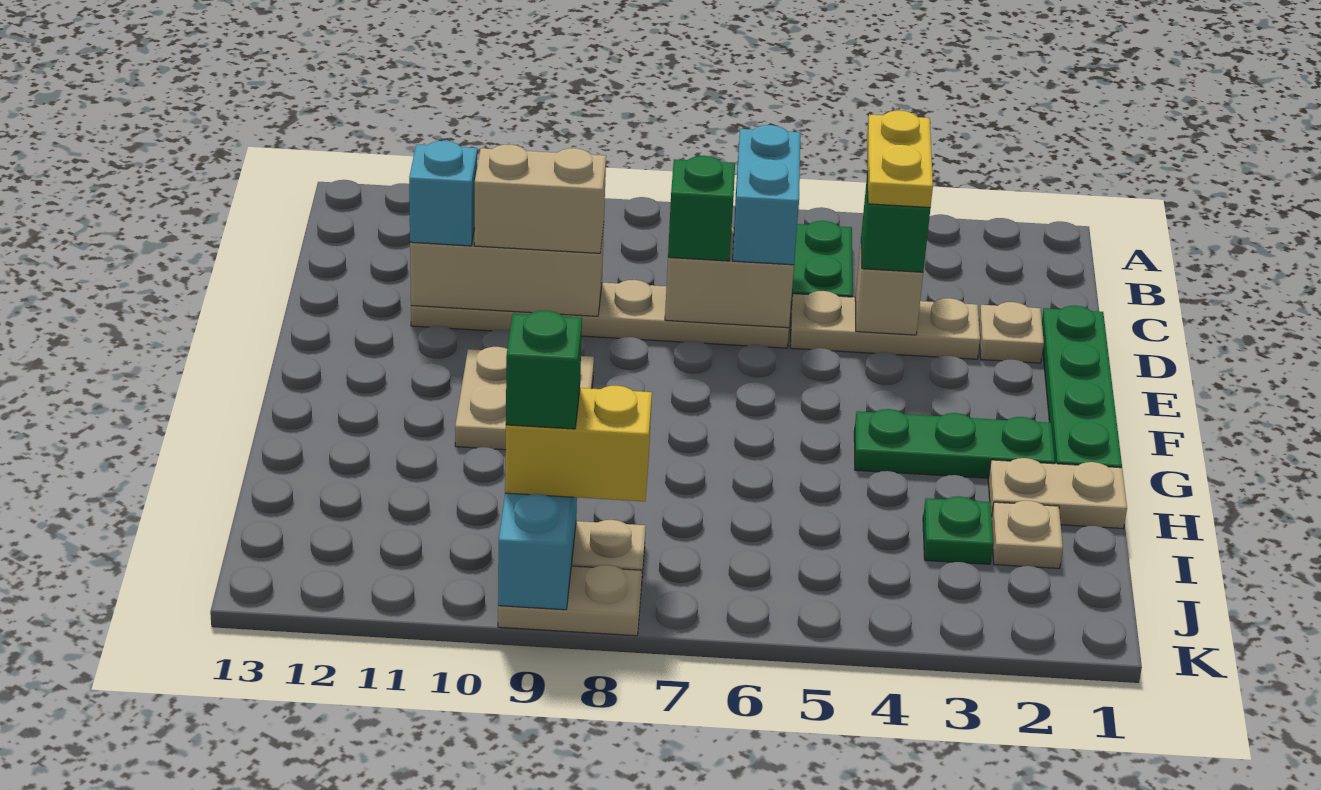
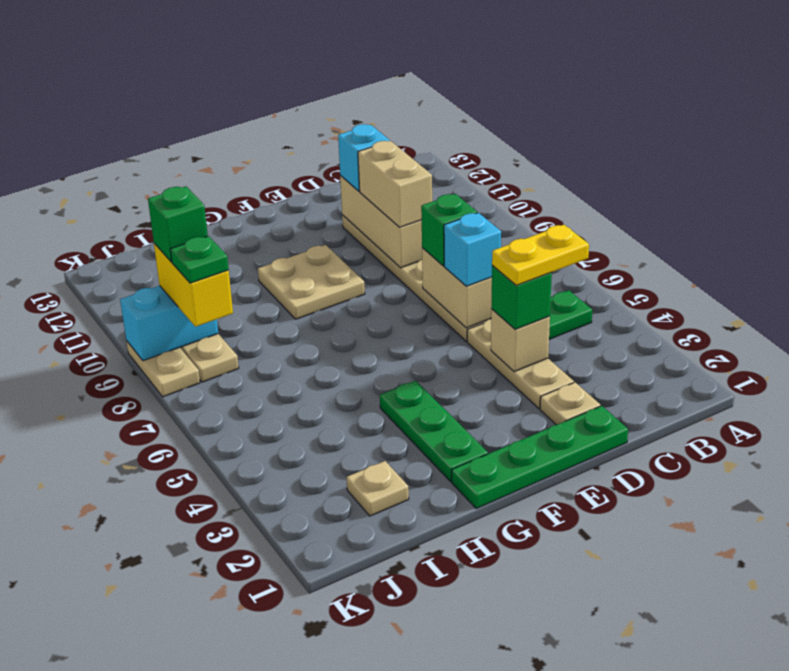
cyan brick C6:D6 level 3 -> cyan brick D6 level 3
tan plate H1:H2 level 1 -> none
green plate I3 level 1 -> green plate J8 level 4

